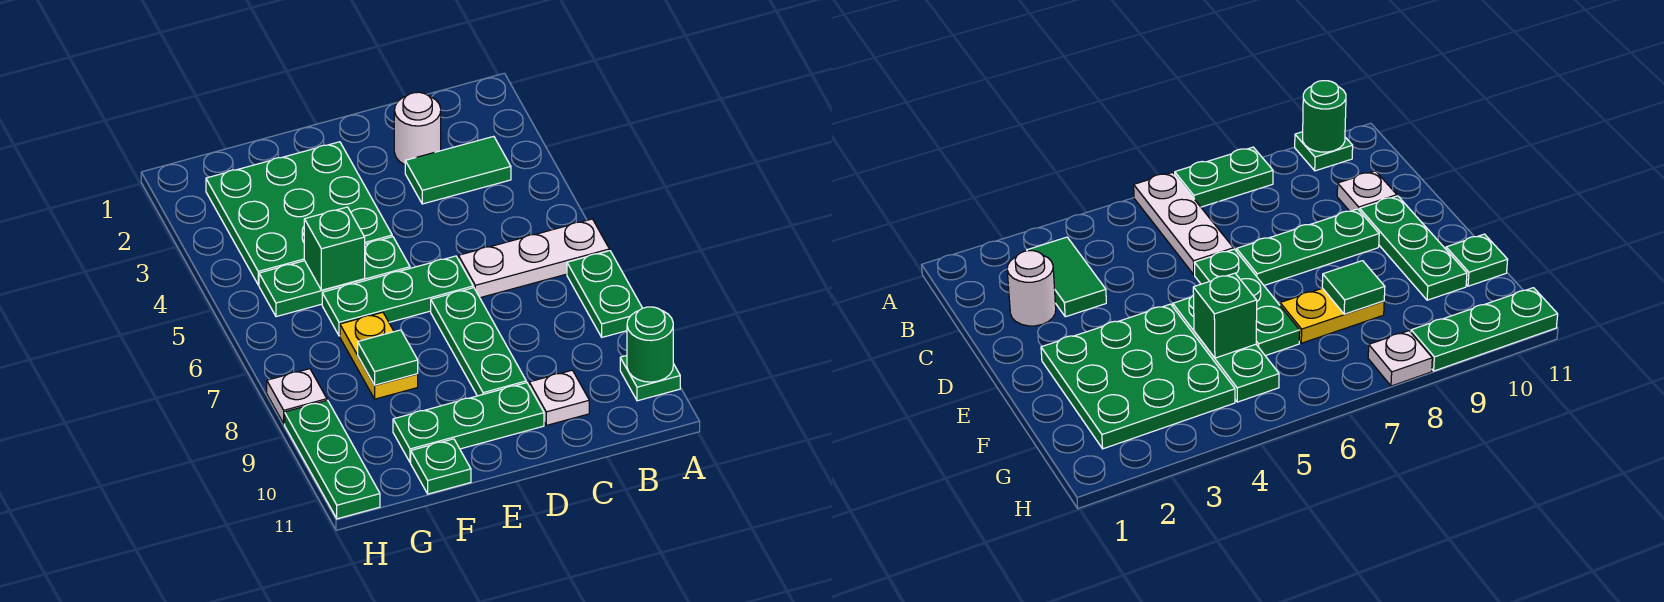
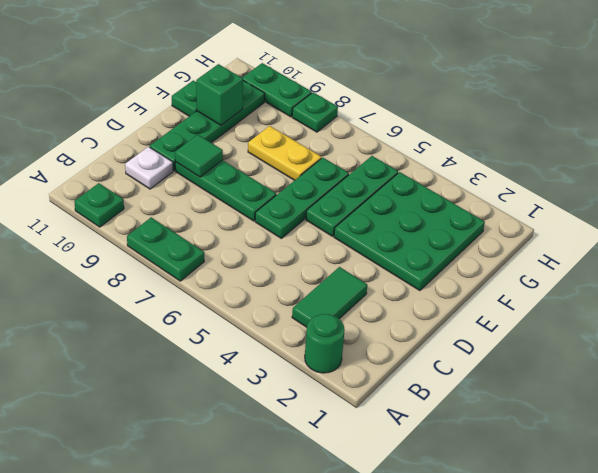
white plate A6:C6 level 1 -> none
green round brick A10 level 2 -> green round brick A2 level 1
white round brick C2 level 1 -> none
green plate D10:F10 level 1 -> green plate D10:G10 level 1
green brick F5 level 2 -> green brick F10 level 2
green tile F8 level 2 -> green tile D9 level 2
white plate H8 level 1 -> green plate H8 level 1
green plate H9:H11 level 1 -> green plate H9:H10 level 1

